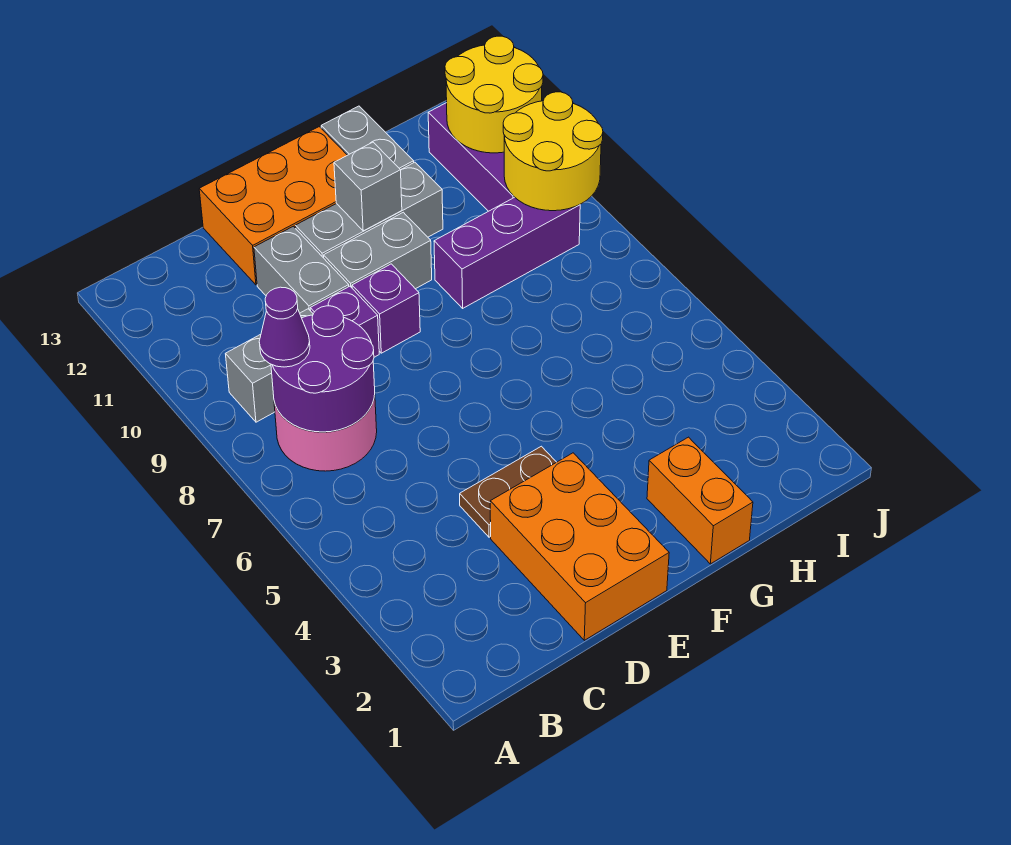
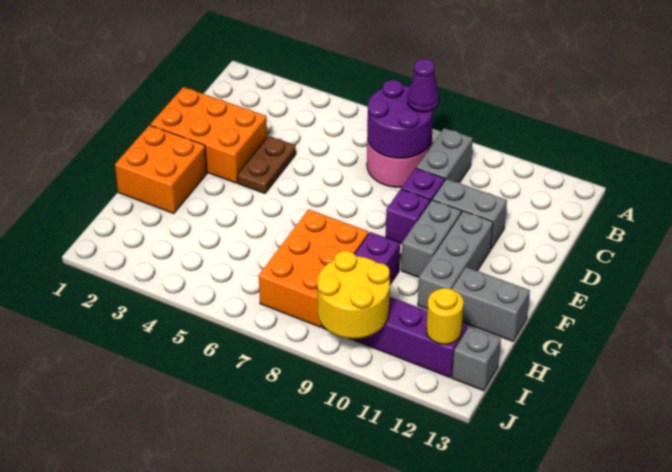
orange brick D12:F13 level 1 -> orange brick G7:I8 level 1
grey brick F11 level 2 -> grey brick I13 level 1
orange brick G1:G2 level 1 -> orange brick F1:G2 level 1
yellow round brick I11:J12 level 2 -> yellow round brick I12 level 2

